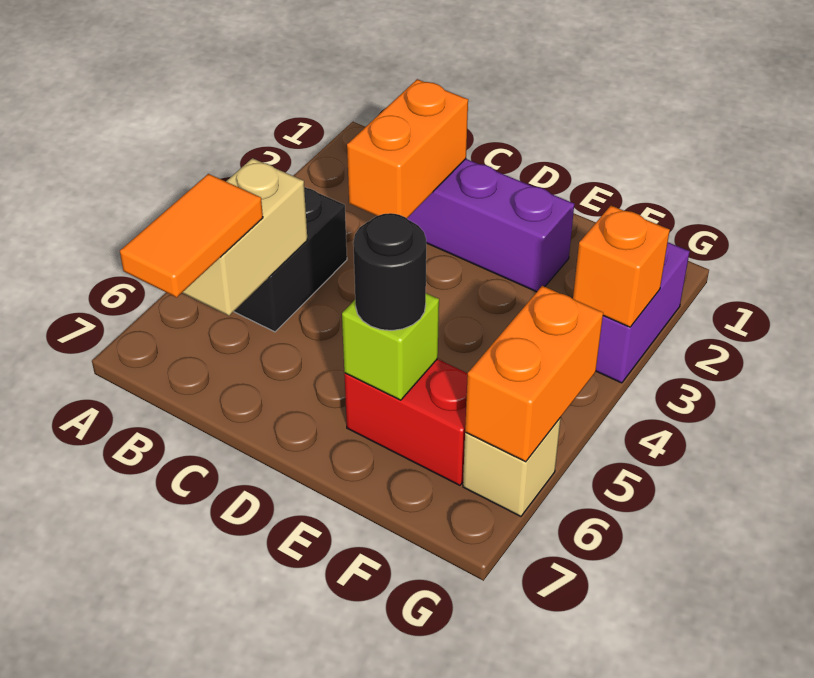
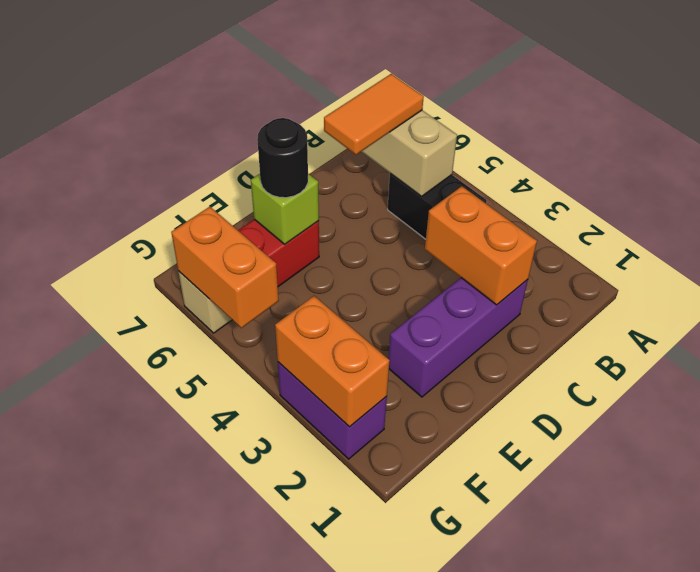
orange tile B6:B7 level 3 -> orange tile B6:C6 level 3
orange brick G3 level 2 -> orange brick G2:G3 level 2

